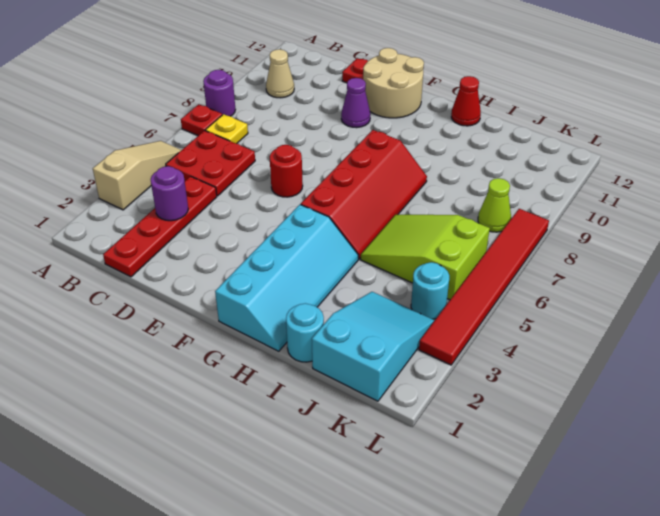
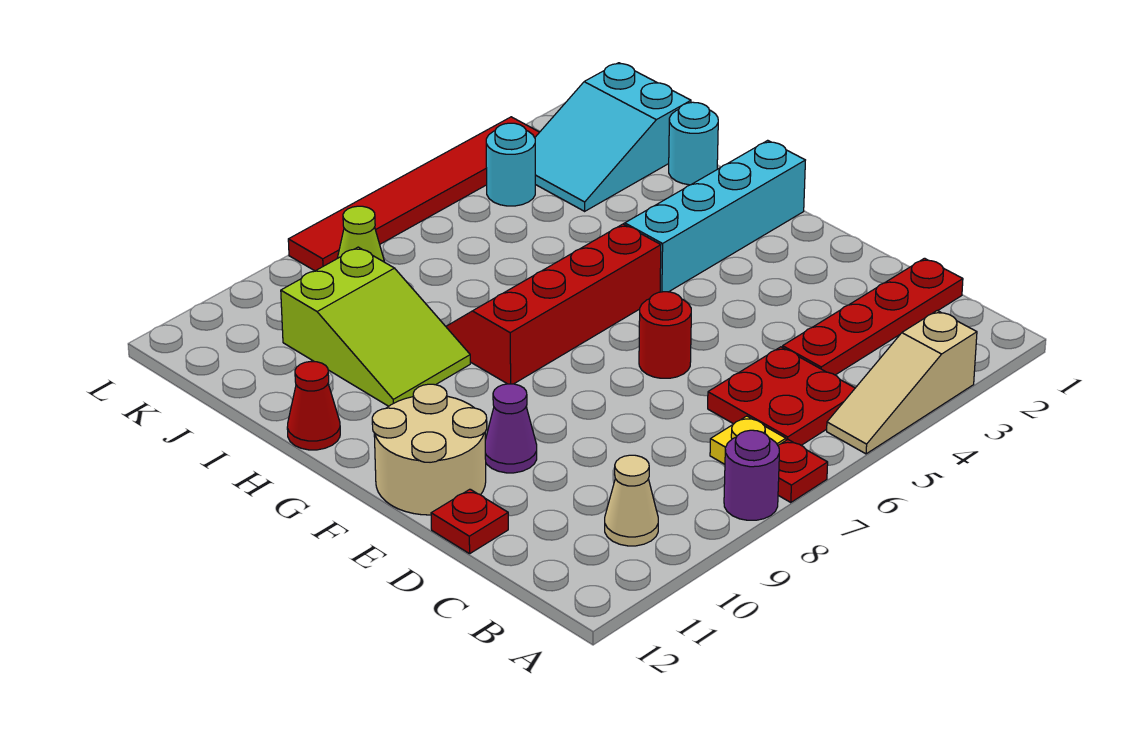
purple round brick C3 level 2 -> none
lime slope I5:K6 level 1 top K -> lime slope H9:J10 level 1 top J

